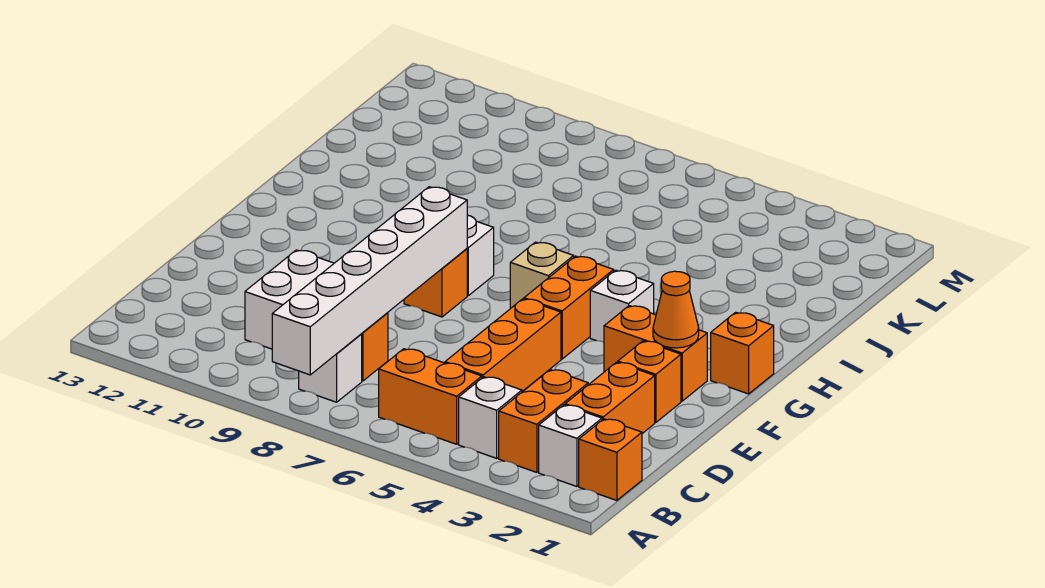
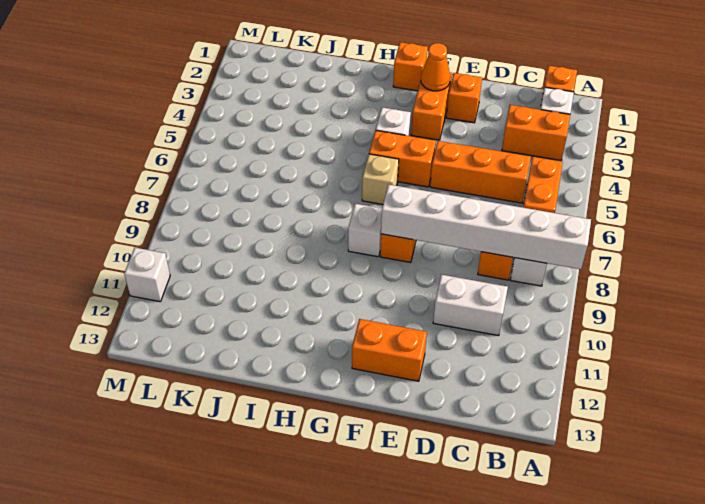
white brick B4 level 1 -> white brick M11 level 1
orange brick C2:D2 level 1 -> orange brick E12:F12 level 1

